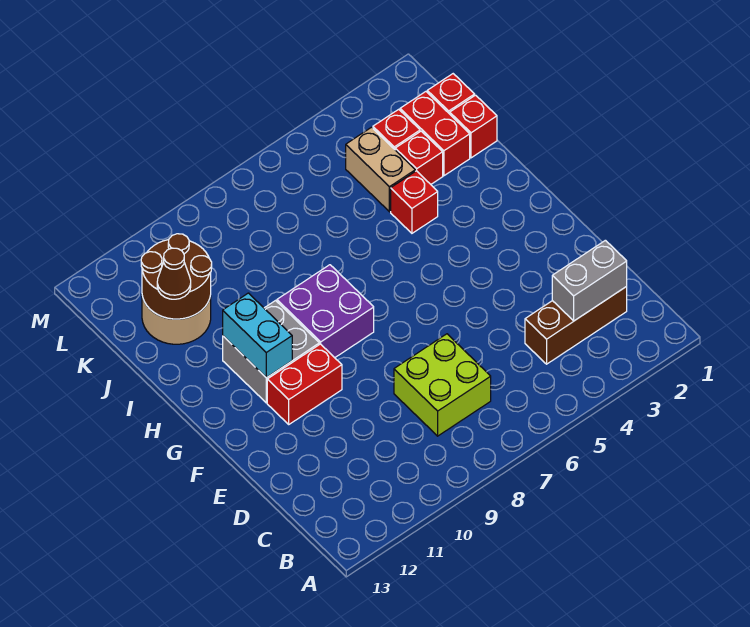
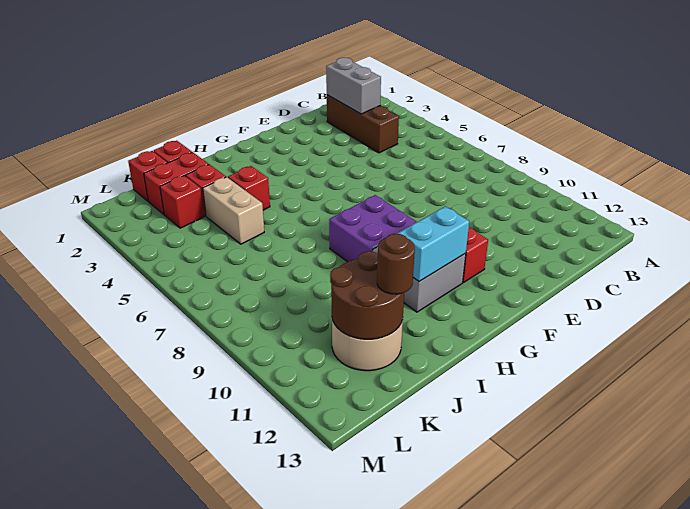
lime brick C7:D8 level 1 -> none
tan brick J4:K4 level 1 -> tan brick J4:J5 level 1
brown cone J12 level 3 -> brown round brick J12 level 3

